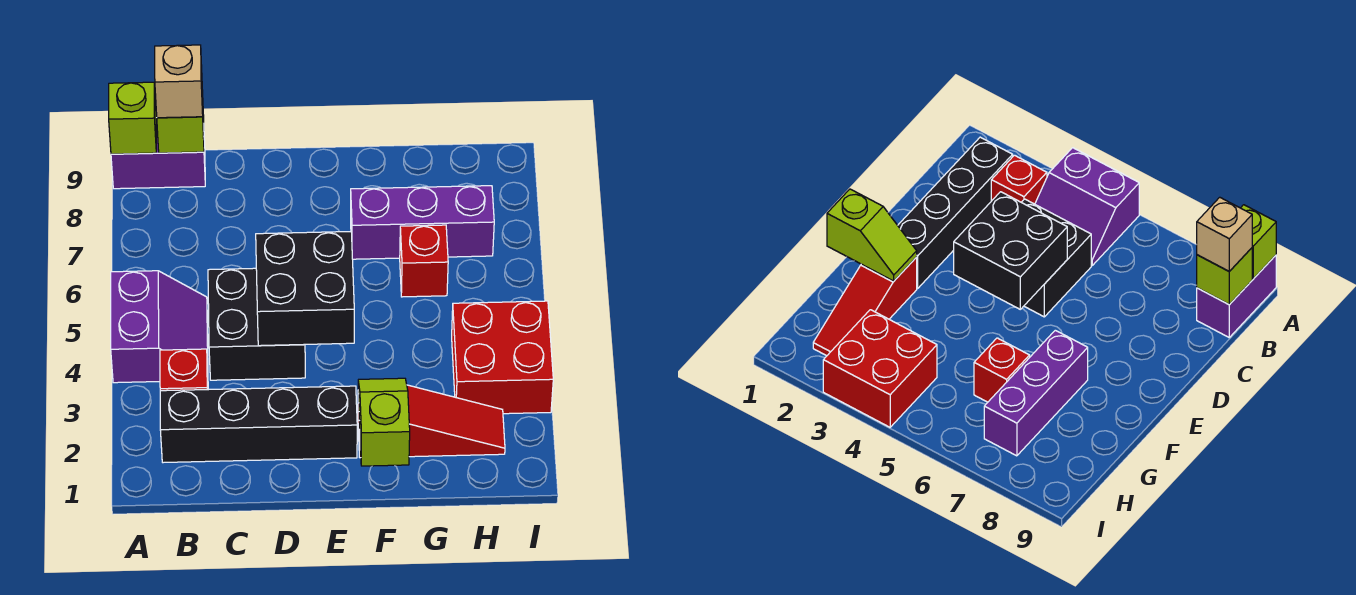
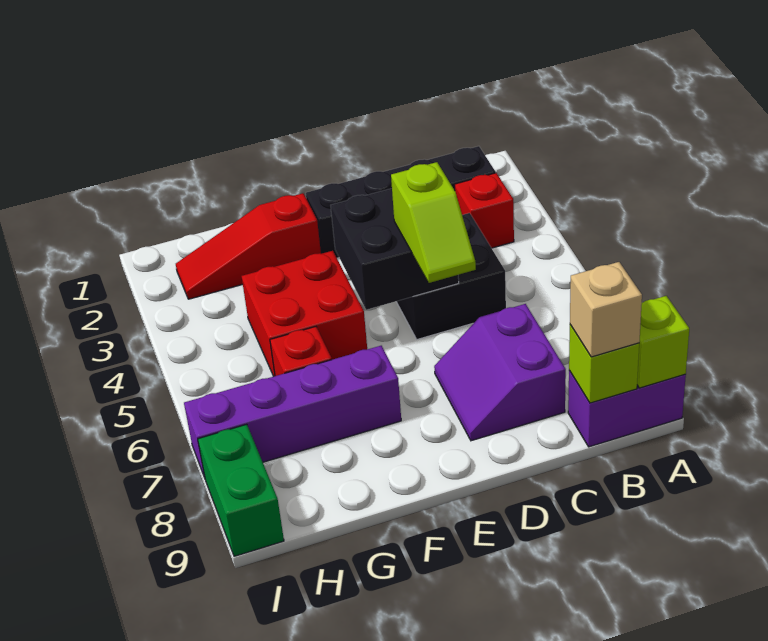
purple slope A4:B5 level 1 top A -> purple slope C7:D8 level 1 top C
lime slope F1:F2 level 2 top 1 -> lime slope D5:D6 level 3 top 5
purple brick F7:H7 level 1 -> purple brick F7:I7 level 1
red brick H3:I4 level 1 -> red brick F4:G5 level 1
none -> green brick I8:I9 level 1

